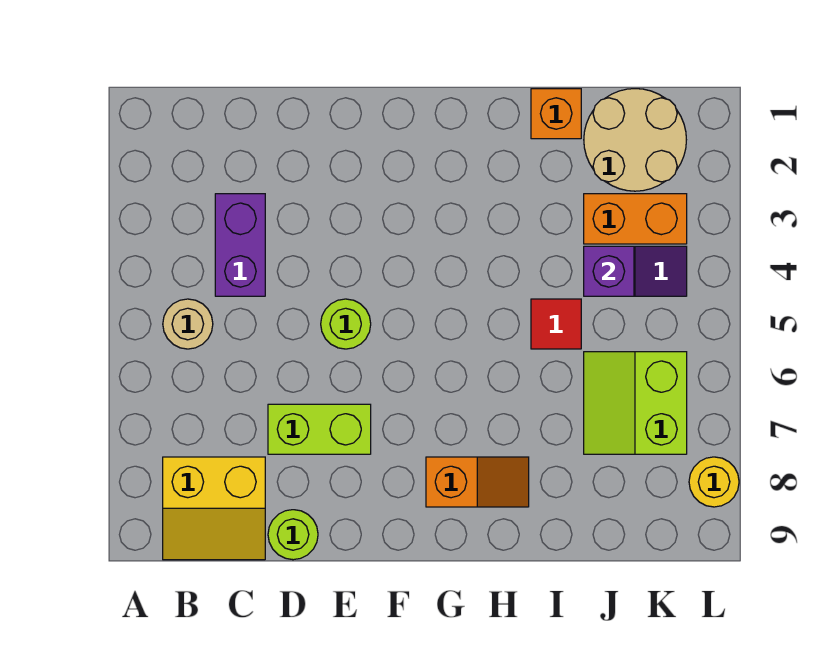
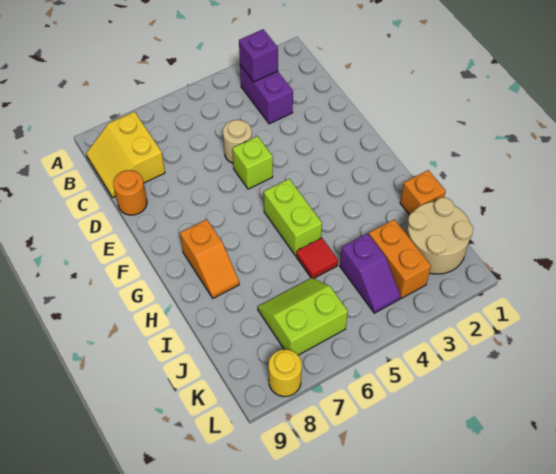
tan round brick B5 level 1 -> tan round brick D5 level 1
purple brick C3:C4 level 1 -> purple brick B3:C3 level 1
lime brick D7:E7 level 1 -> lime brick G5:H5 level 1
lime round brick D9 level 1 -> orange round brick D9 level 1
lime round brick E5 level 1 -> lime brick E5 level 1
purple brick J4 level 2 -> purple brick B3 level 2

